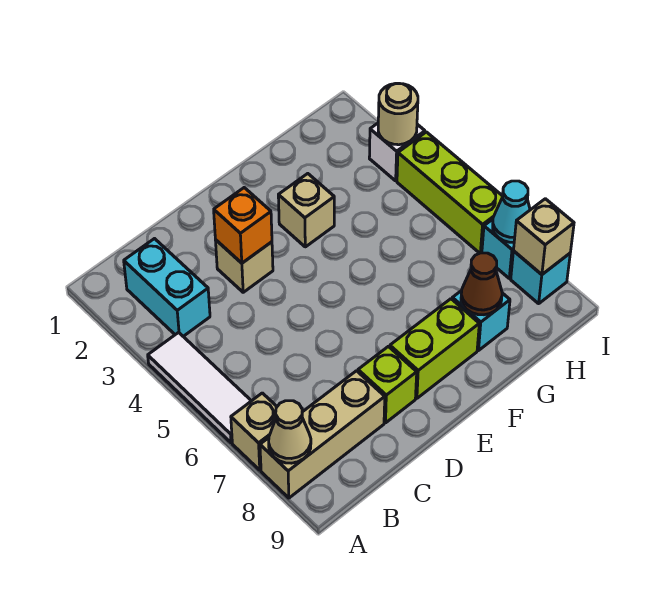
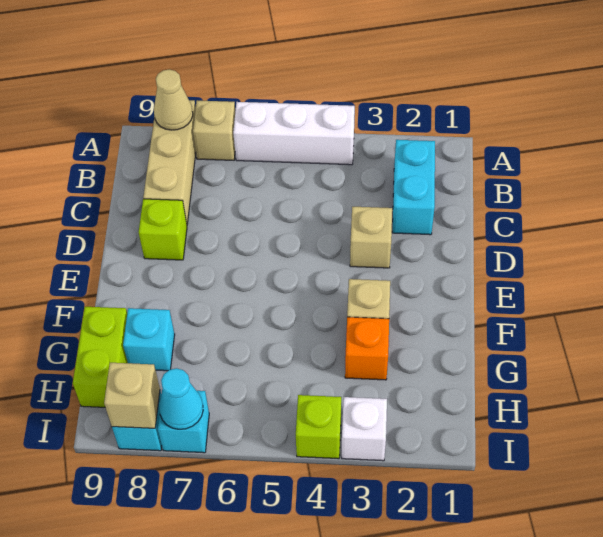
white tile A4:A6 level 1 -> white brick A4:A6 level 1
cyan brick B2:B3 level 1 -> cyan brick B2:C2 level 1
orange brick D3 level 2 -> orange brick G3 level 1
lime brick E8:F8 level 1 -> lime brick G9:H9 level 1
brown cone G8 level 2 -> none
tan round brick I3 level 2 -> none
lime brick I4:I6 level 1 -> lime brick I4 level 1

